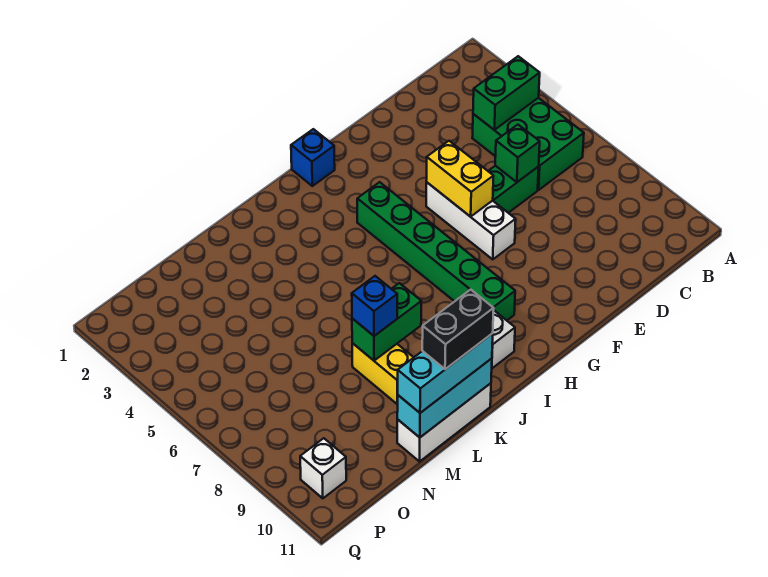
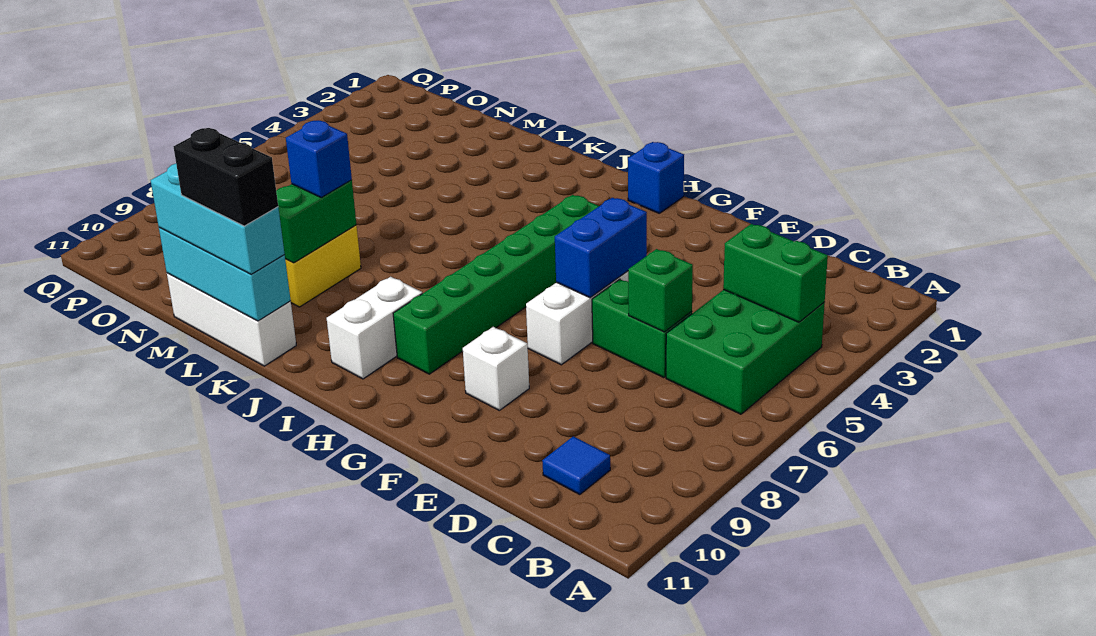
none -> blue tile C10 level 1
yellow brick F5:F6 level 2 -> blue brick F5:F6 level 2
green brick K8:L8 level 2 -> green brick L8:L9 level 2
white brick P10 level 1 -> white brick F9 level 1

